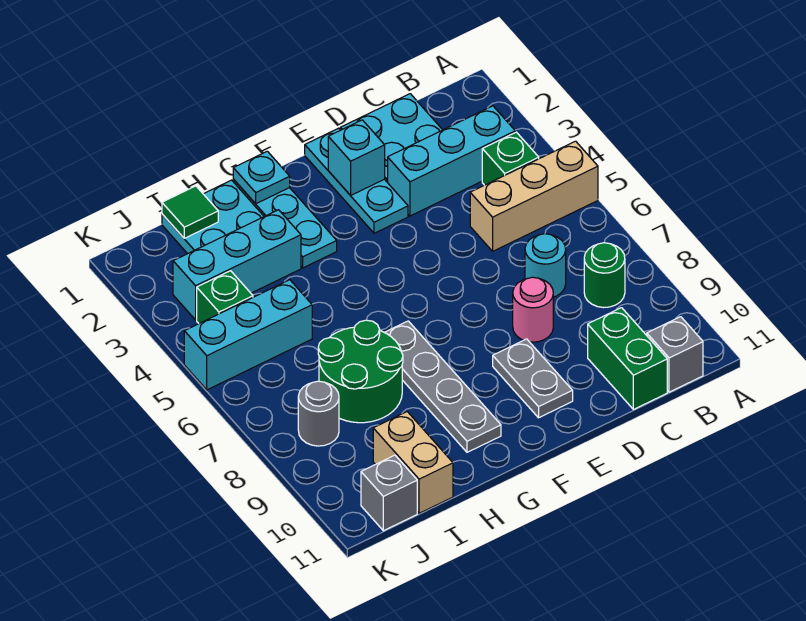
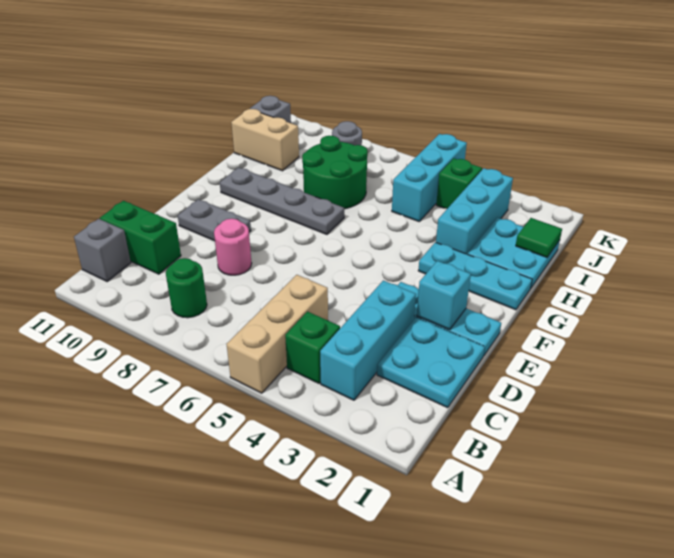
cyan round brick C7 level 1 -> none
cyan plate G1 level 2 -> none

